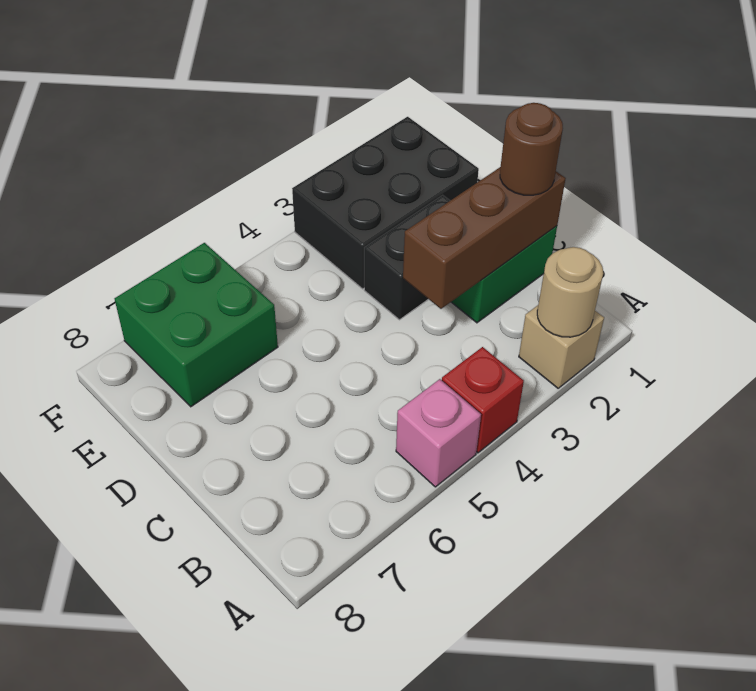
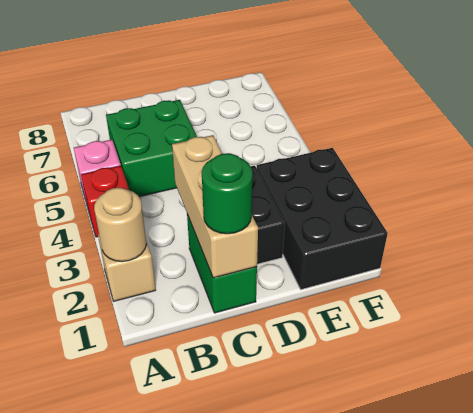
brown brick C1:C3 level 2 -> tan brick C1:C3 level 2
brown round brick C1 level 3 -> green round brick C1 level 3
green brick E6:F7 level 1 -> green brick B5:C6 level 1

